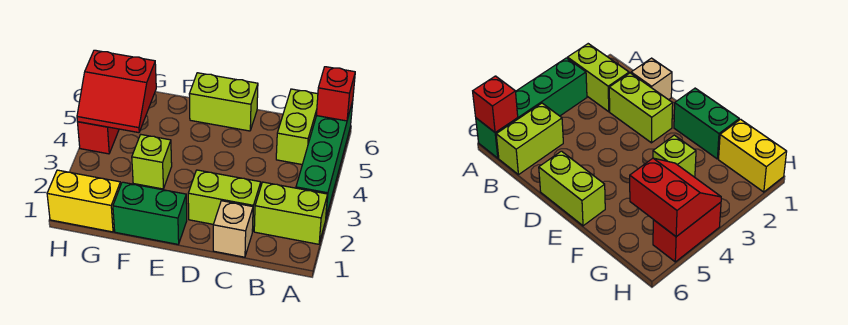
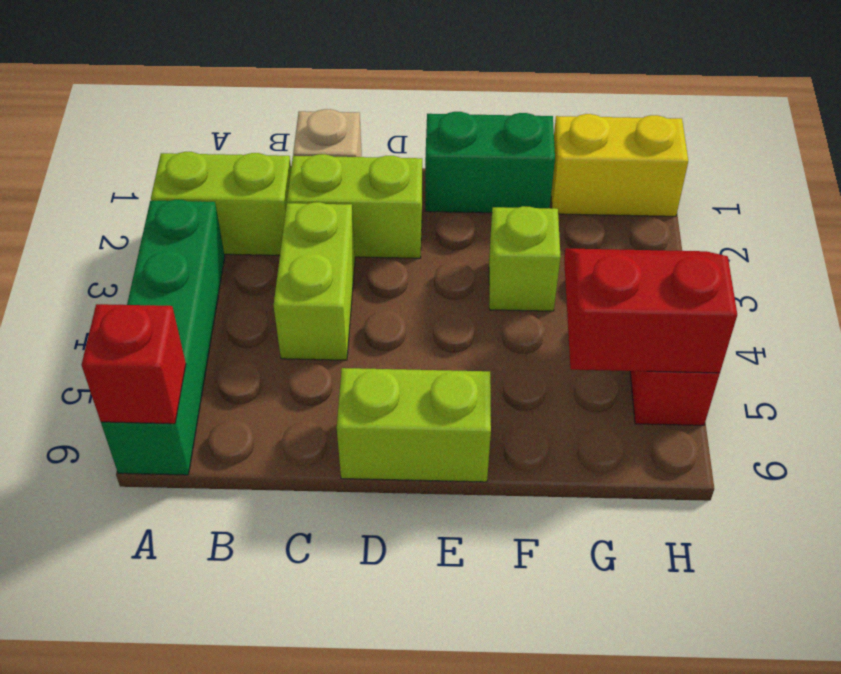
lime brick B5:B6 level 1 -> lime brick C3:C4 level 1

